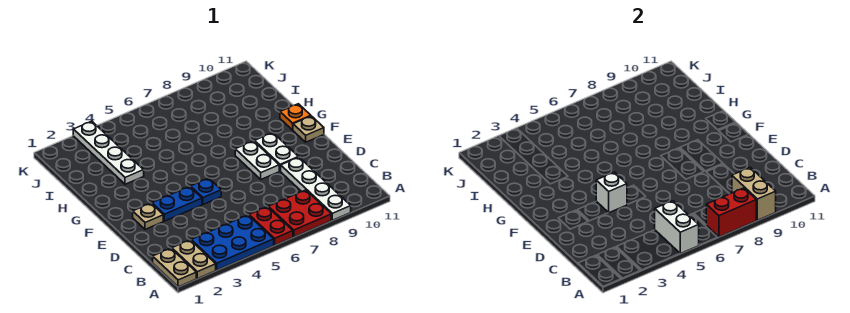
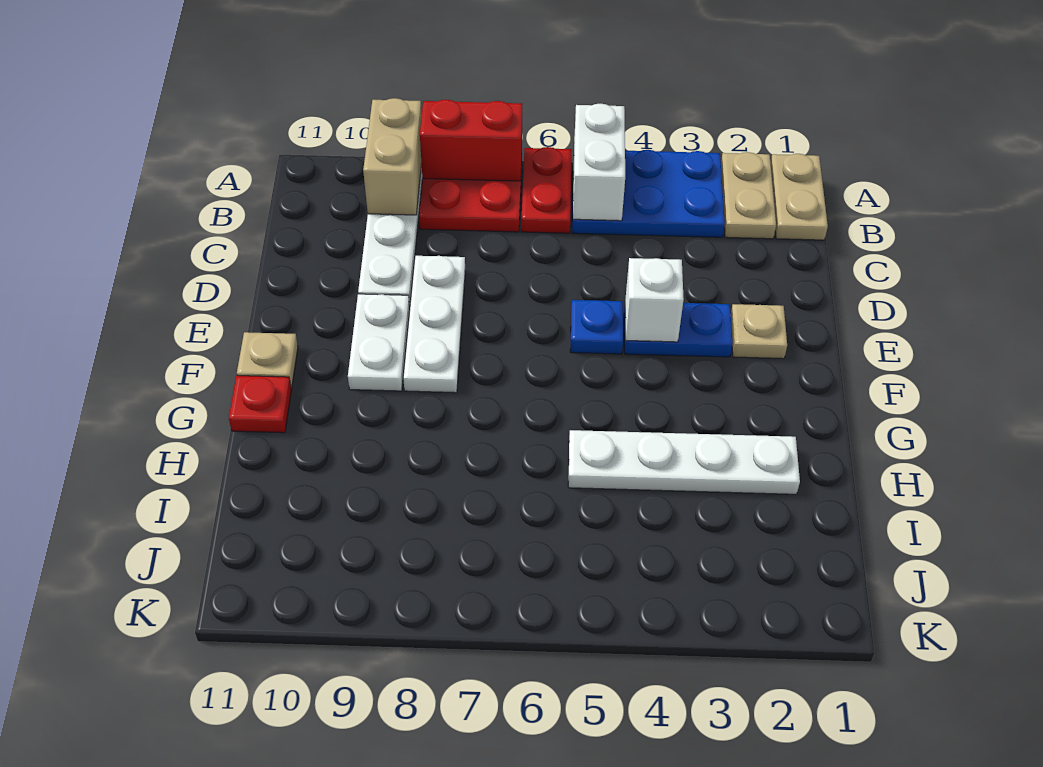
white plate E8:F8 level 1 -> white plate D8:F8 level 1
orange plate G11 level 1 -> red plate G11 level 1
white plate H3:K3 level 1 -> white plate H2:H5 level 1

